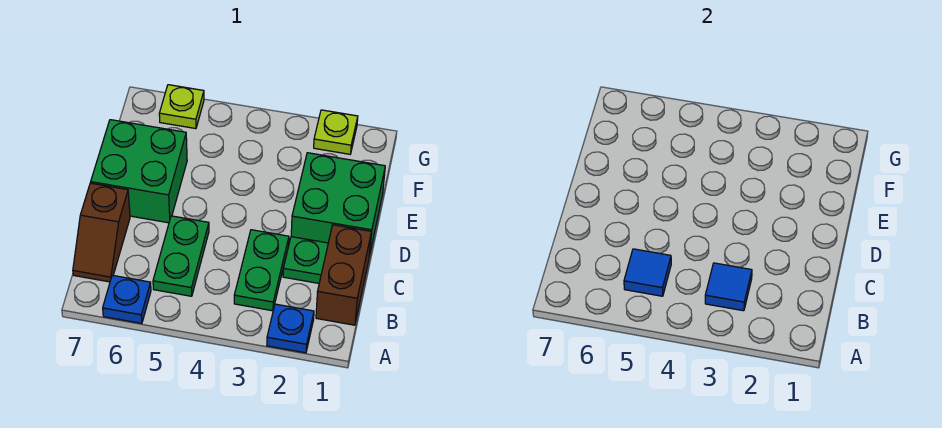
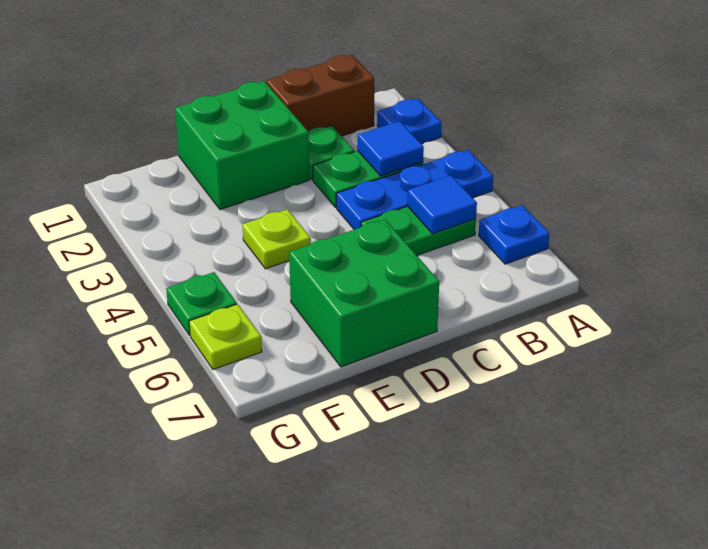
none -> blue plate A4:C4 level 1
brown slope B7:C7 level 1 top C -> none
lime plate G2 level 1 -> lime plate E4 level 1
none -> green plate G5 level 1

